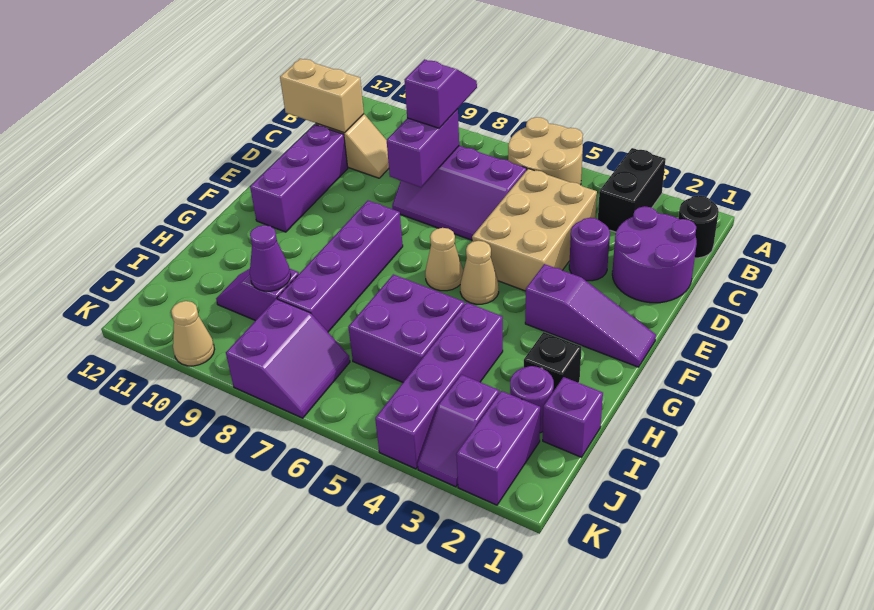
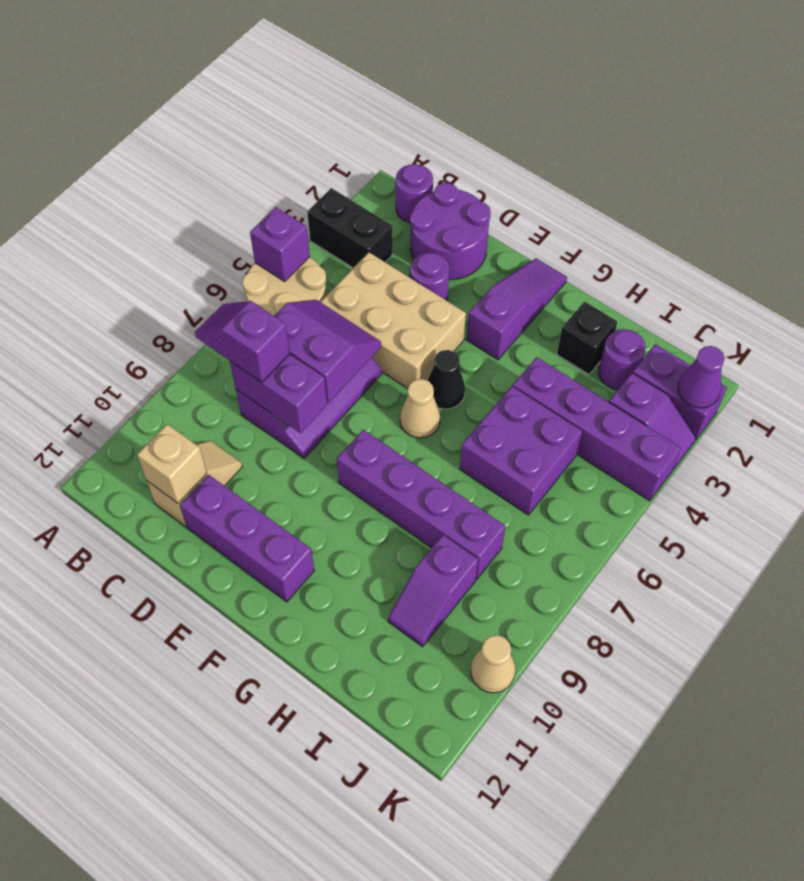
black round brick B1 level 1 -> purple round brick B1 level 1
tan brick C11:C12 level 2 -> tan brick C11 level 2
tan cone F5 level 1 -> black cone F5 level 1
purple brick I1 level 1 -> purple brick A5 level 2
purple cone I9 level 2 -> purple cone K2 level 2
purple slope J7:K8 level 1 top 8 -> purple slope C6:D7 level 2 top 7

